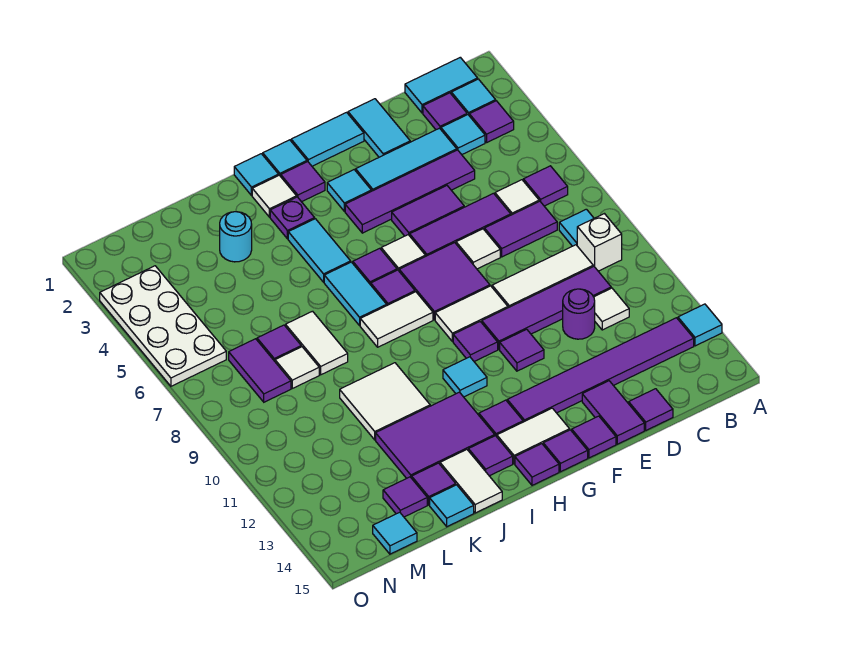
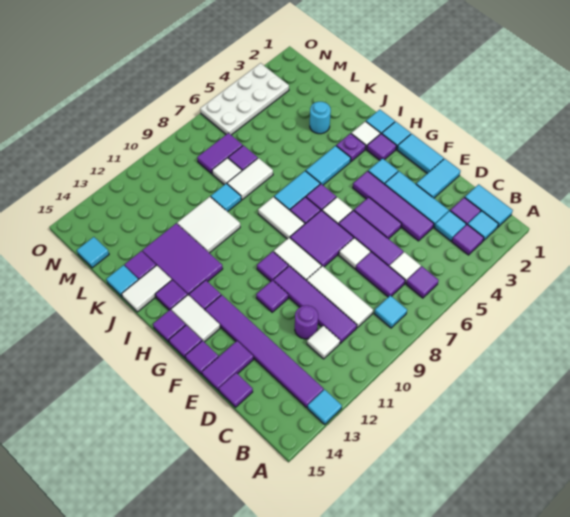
white brick B9 level 1 -> none
cyan tile H11 level 1 -> cyan tile K9 level 1
purple tile L14 level 1 -> none

